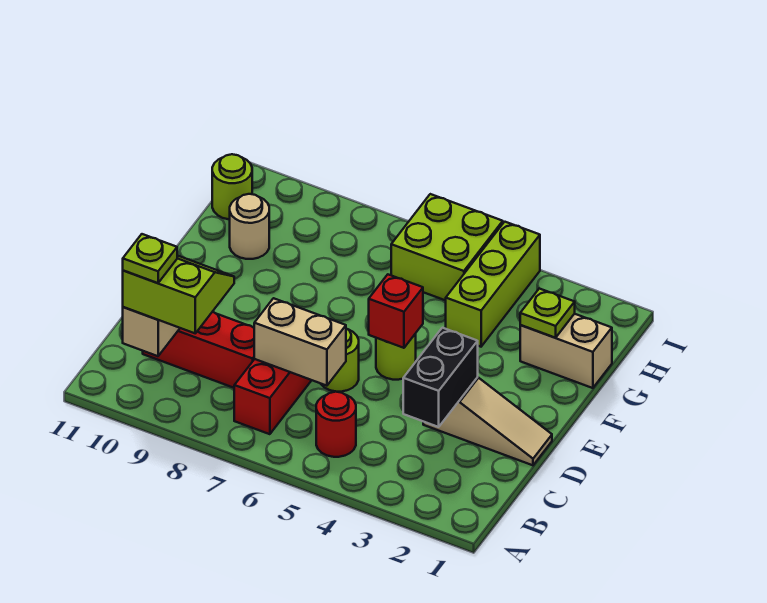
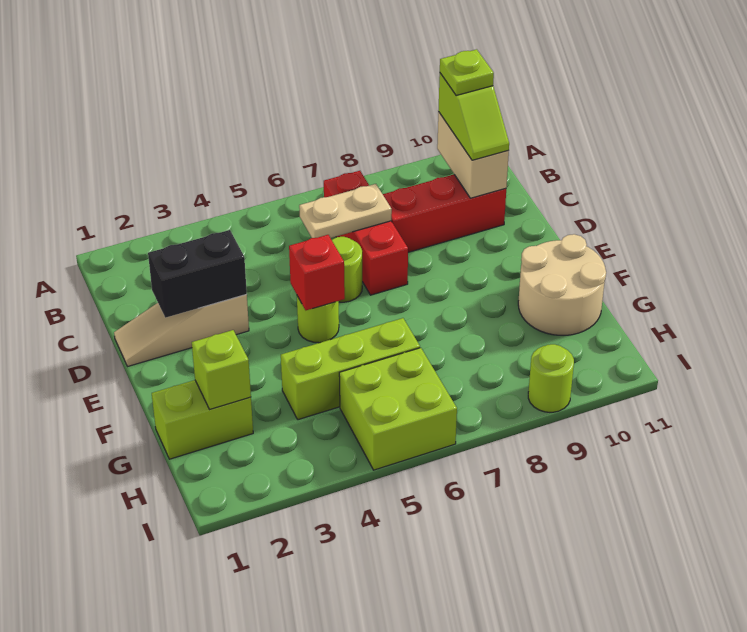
red round brick B5 level 1 -> none
lime slope B9:C10 level 3 top B -> lime slope B10:C10 level 3 top B
black brick C3:D3 level 2 -> black brick D2:D3 level 2
tan brick C6:C7 level 2 -> tan plate C6:C7 level 2
tan brick G1:G2 level 1 -> lime brick G1:G2 level 1
lime plate G2 level 2 -> lime brick G2 level 2
lime brick G4:I4 level 1 -> lime brick G4:G6 level 1
tan round brick G10 level 1 -> tan round brick F10:G11 level 1
lime round brick H11 level 1 -> lime round brick I9 level 1

